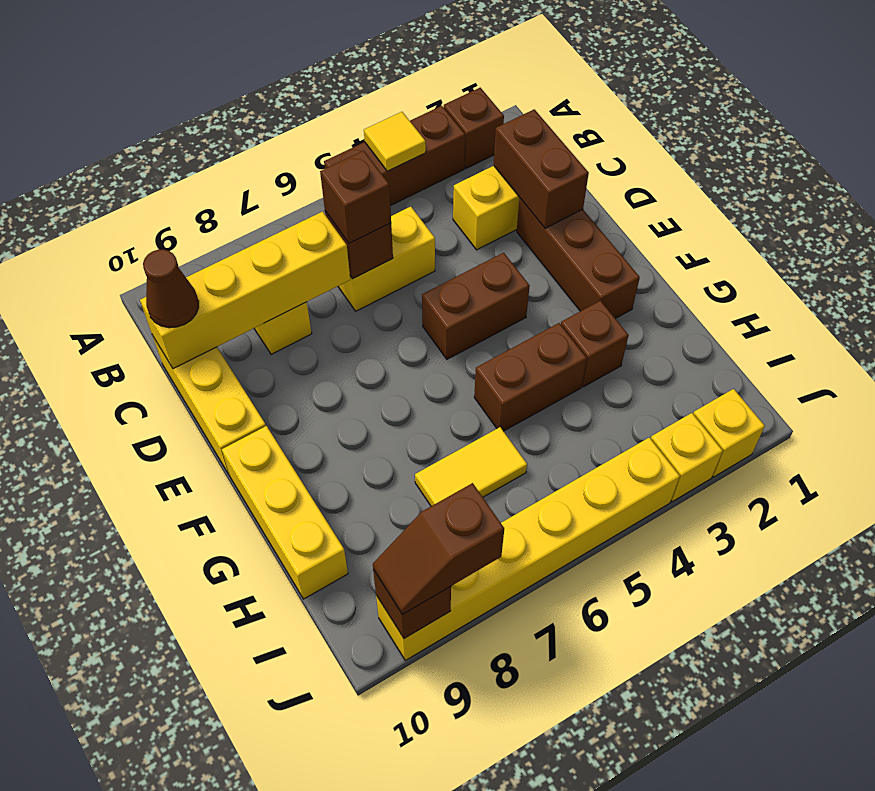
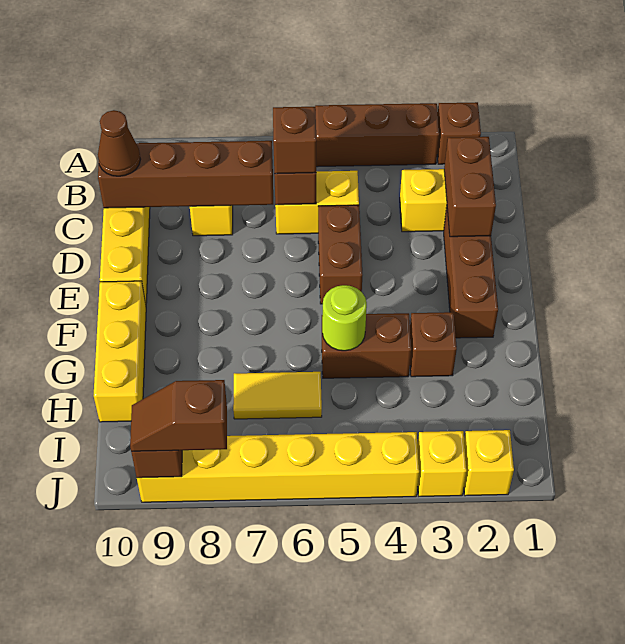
yellow tile A4 level 2 -> none
yellow brick C7:C10 level 2 -> brown brick C7:C10 level 2
brown brick E4:E5 level 1 -> brown brick D5:E5 level 1
none -> lime round brick G5 level 2

